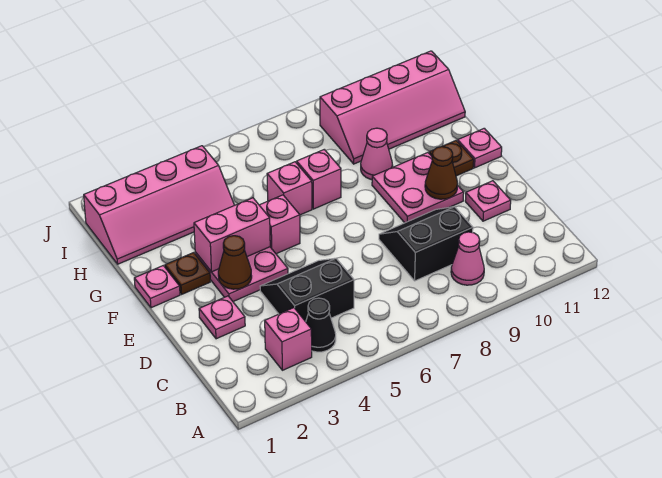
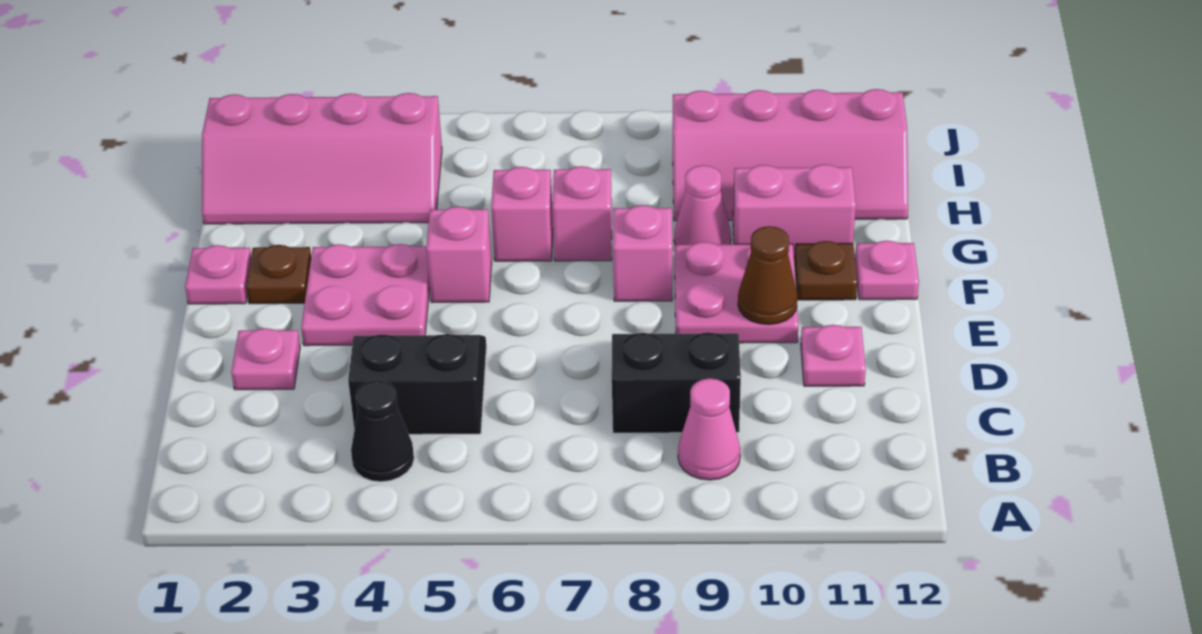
pink brick B3 level 1 -> pink brick F8 level 1
brown cone E3 level 2 -> none
pink brick F3:F4 level 2 -> pink brick G10:G11 level 1

